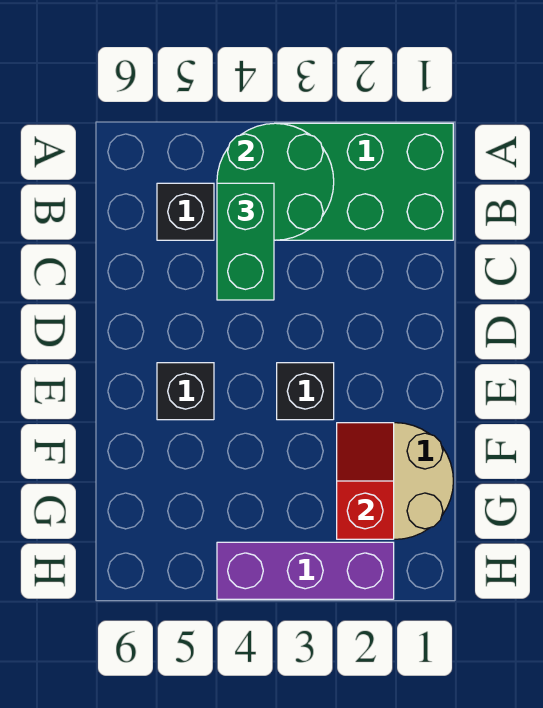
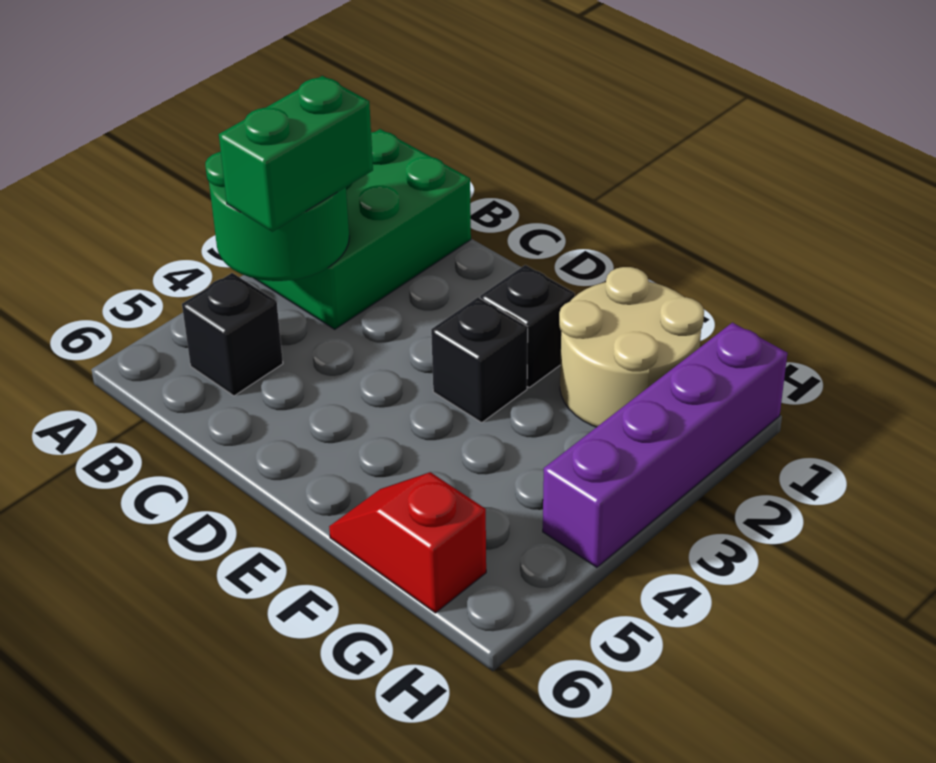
green brick B4:C4 level 3 -> green brick B3:B4 level 3
black brick E5 level 1 -> black brick E2 level 1
red slope F2:G2 level 2 top G -> red slope F6:G6 level 1 top G
purple brick H2:H4 level 1 -> purple brick H1:H4 level 1

